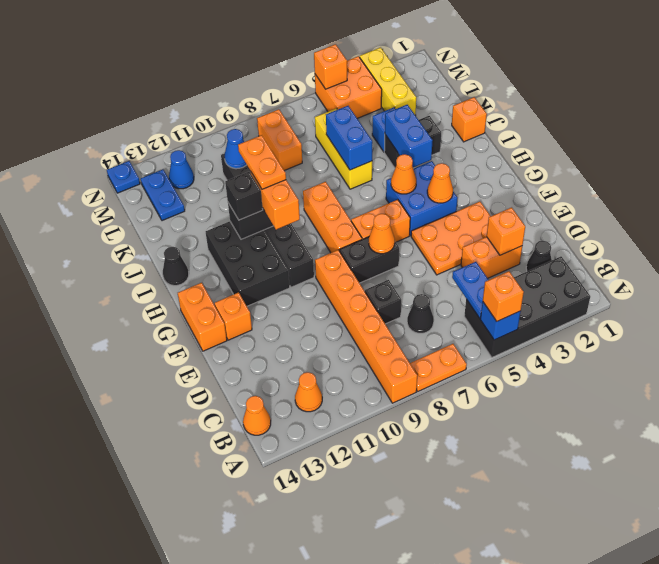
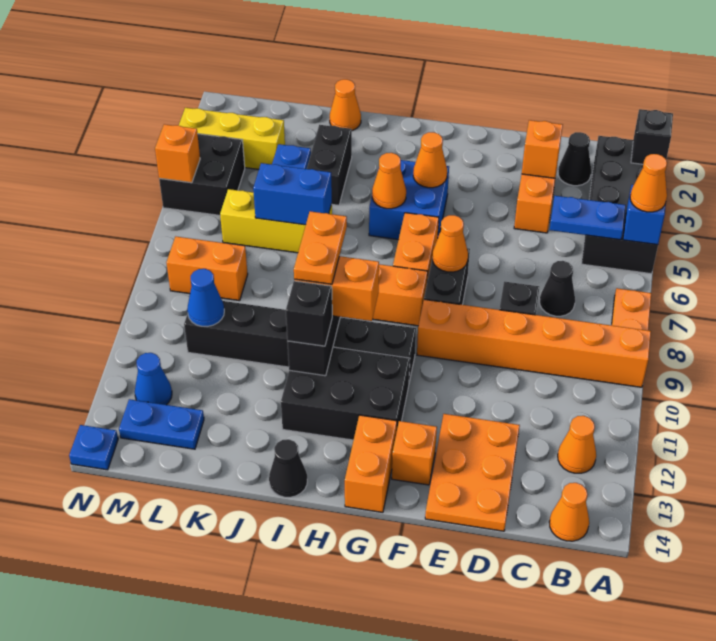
none -> black brick A2 level 2
orange brick A5 level 3 -> orange cone A5 level 3
orange plate E3:F5 level 1 -> orange plate D12:E14 level 1
orange brick F14:G14 level 1 -> orange brick G13:G14 level 1
blue brick I4:J4 level 2 -> none
orange plate I10:J10 level 4 -> orange plate I9:I10 level 4
orange brick J1 level 1 -> orange cone J1 level 1
orange brick M4:N5 level 1 -> black brick M4:N5 level 1

